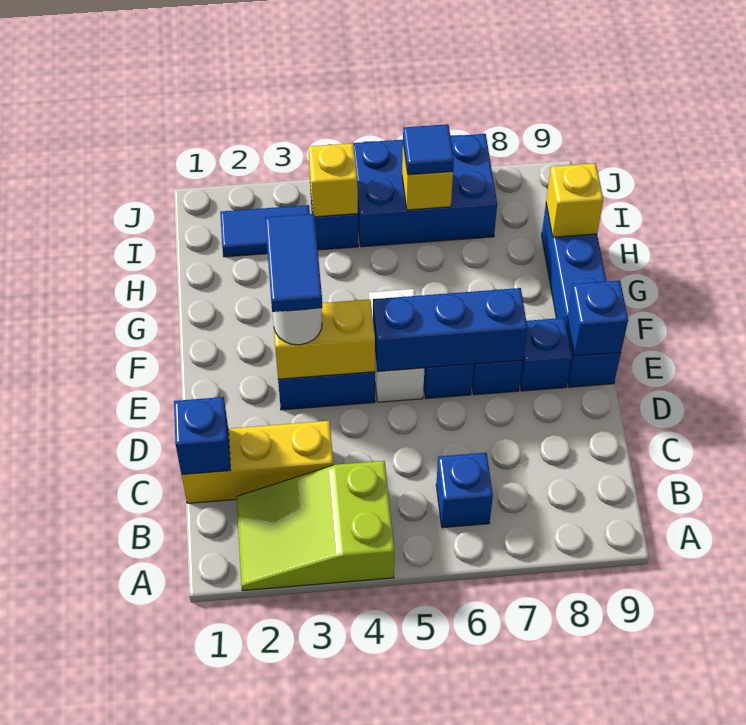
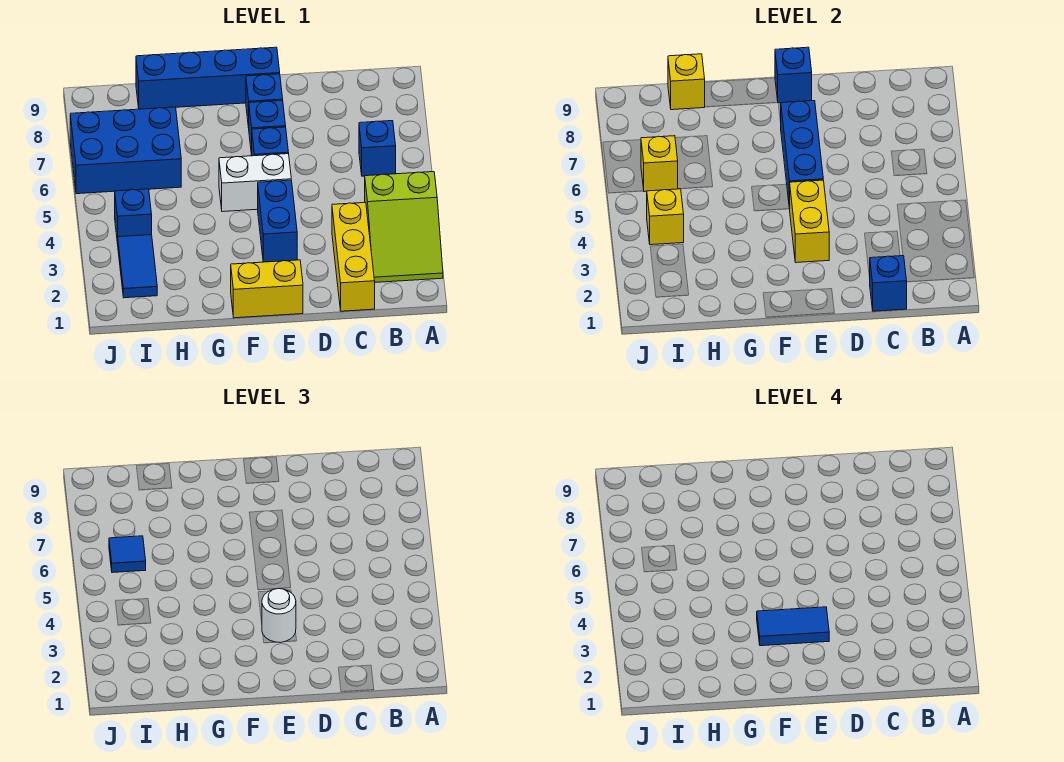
none -> yellow brick E1:F1 level 1
blue brick I5:J7 level 1 -> blue brick H6:J7 level 1

